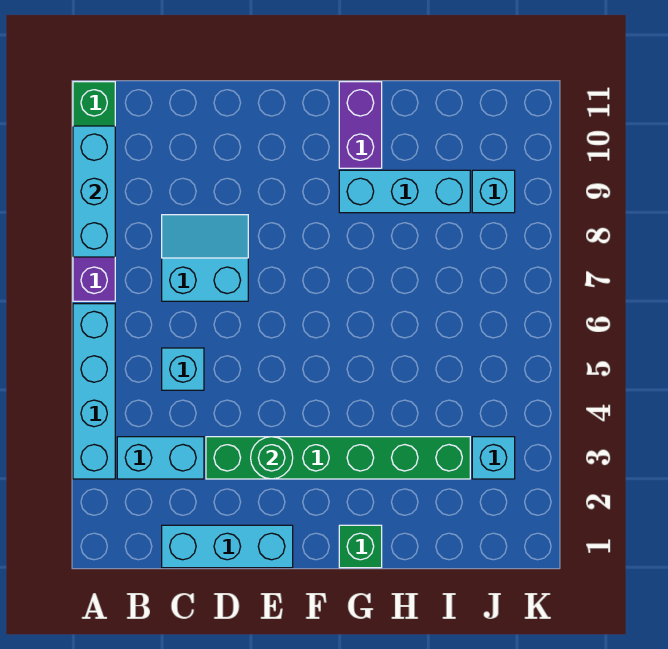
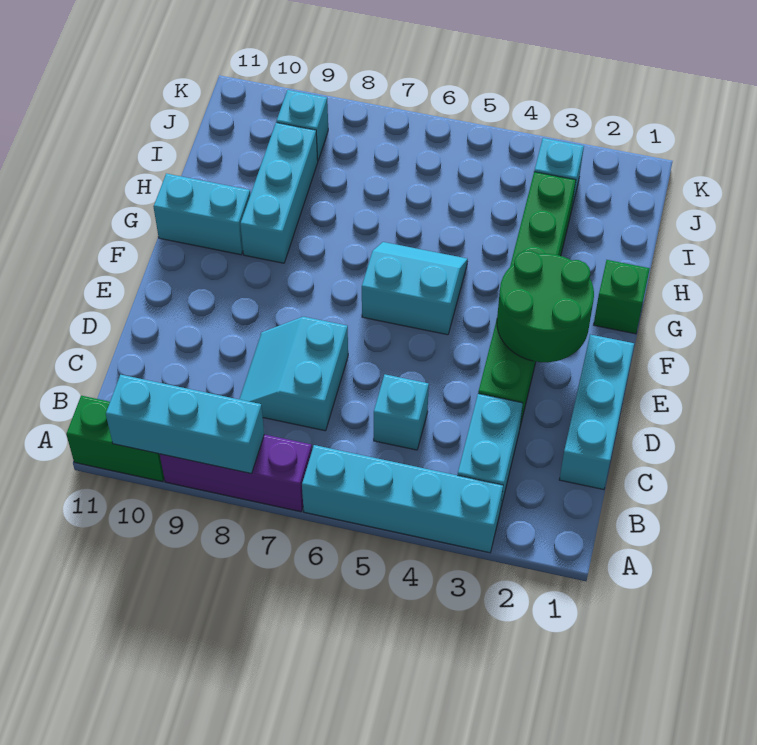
green round brick E3 level 2 -> green round brick E2:F3 level 2
none -> cyan slope F5:G6 level 1 top F
purple brick G10:G11 level 1 -> cyan brick G10:G11 level 1

